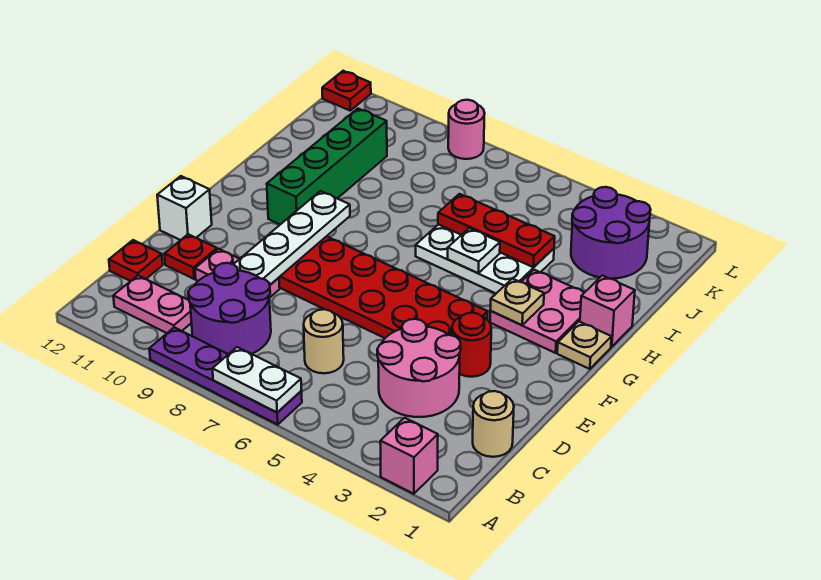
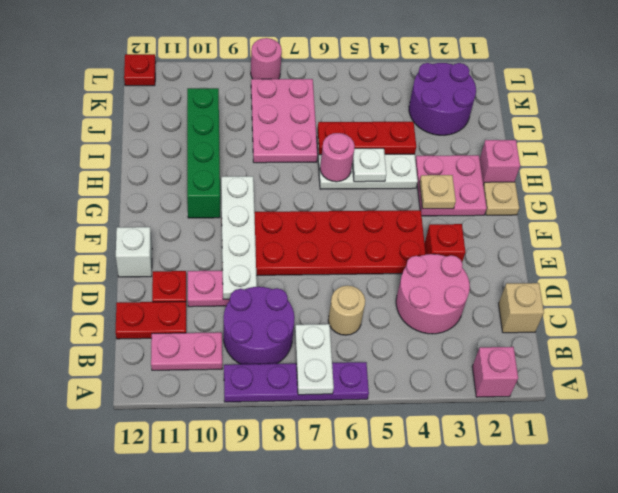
white plate A6:A7 level 2 -> white plate A7:B7 level 2
tan round brick C1 level 1 -> tan brick C1 level 1
red plate C12 level 1 -> red plate C11:C12 level 1
red round brick E3 level 1 -> red brick E3 level 1
none -> pink round brick H6 level 2
none -> pink plate I7:K8 level 1

